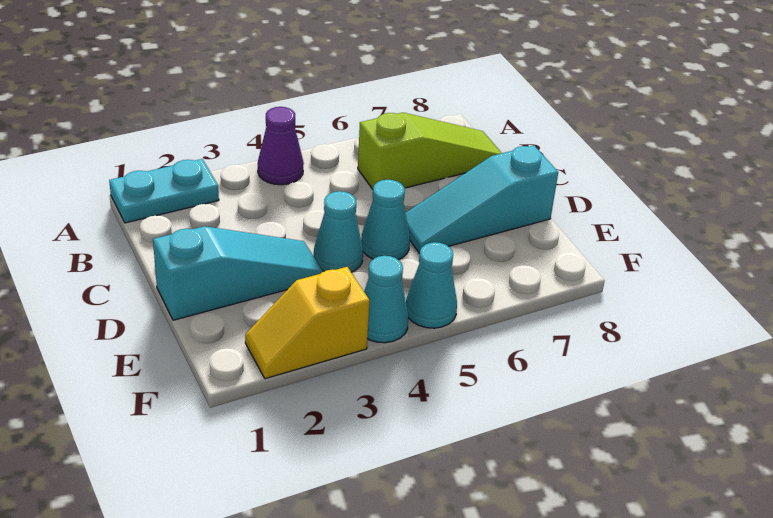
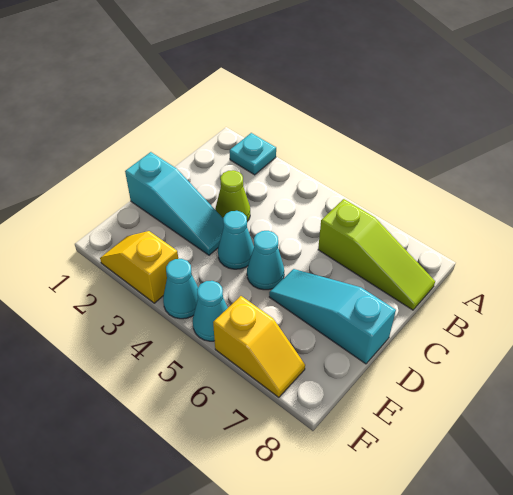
cyan plate A1:A2 level 1 -> cyan plate A2 level 1
purple cone A4 level 1 -> none
none -> lime cone C3 level 1
none -> yellow slope F6:F7 level 1 top 6

